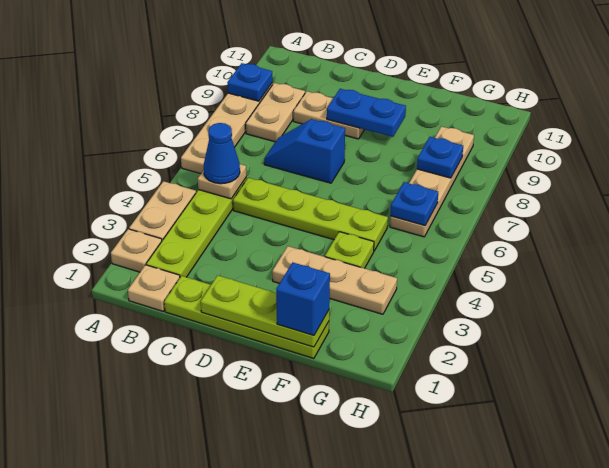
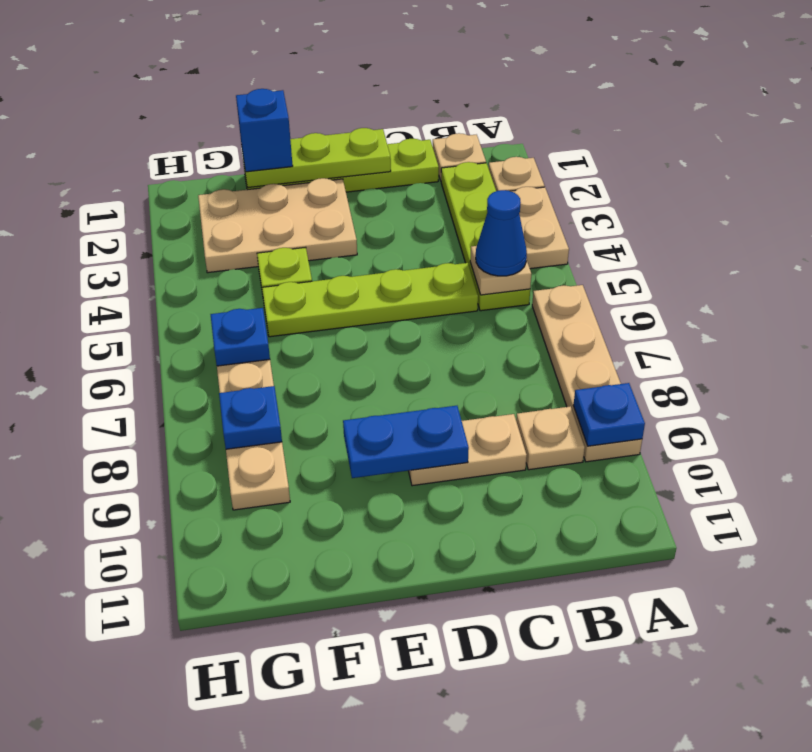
tan plate B8:B9 level 1 -> tan plate B9 level 1
blue slope C7:D7 level 1 top D -> none
tan plate E3:G3 level 1 -> tan plate E2:G3 level 1

